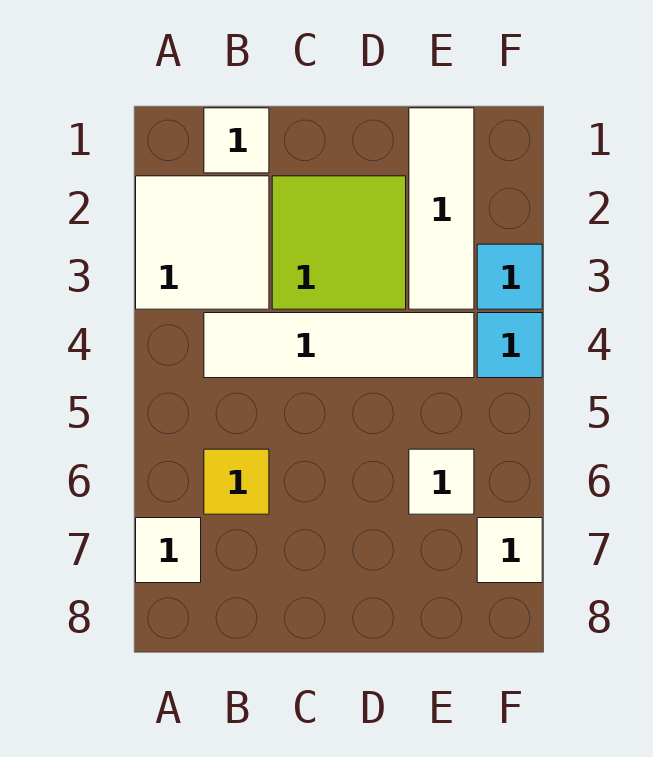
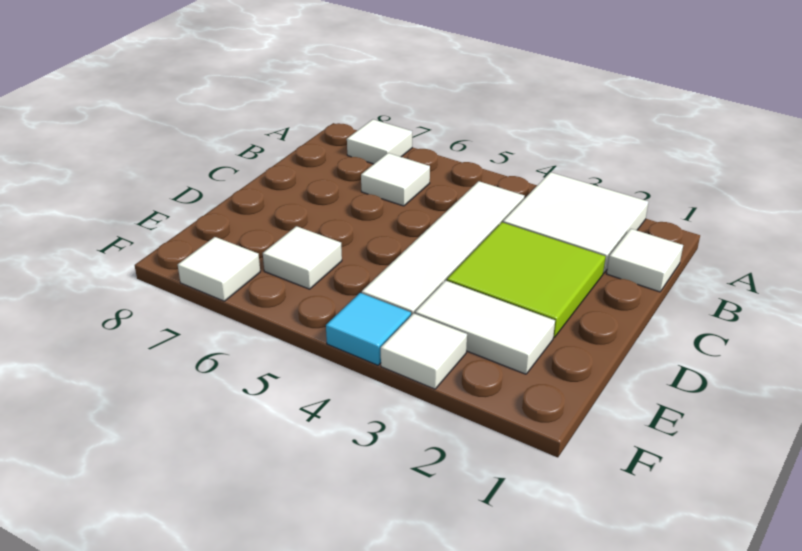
yellow tile B6 level 1 -> white tile B6 level 1
white tile E1:E3 level 1 -> white tile E2:E3 level 1
cyan tile F3 level 1 -> white tile F3 level 1

